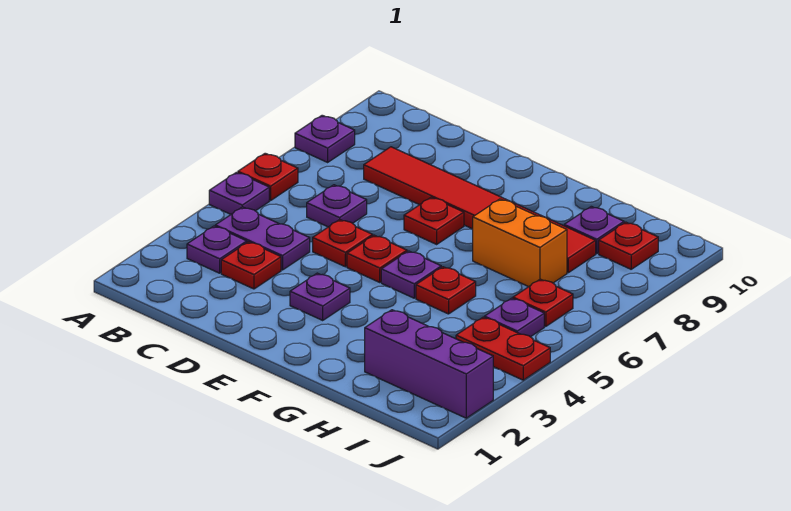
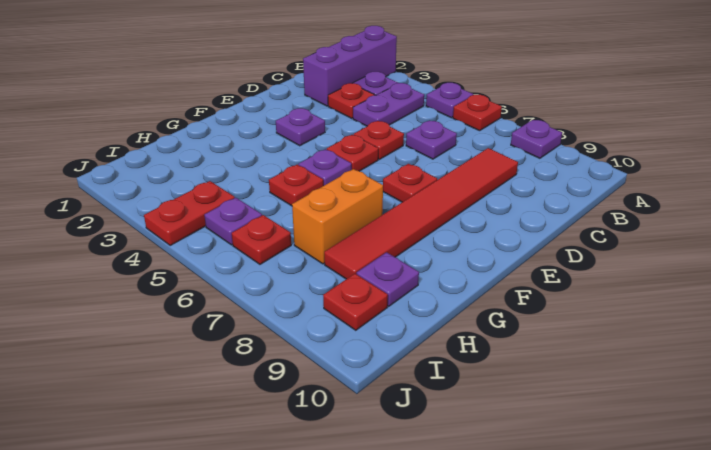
purple brick H2:J2 level 1 -> purple brick A2:C2 level 1

